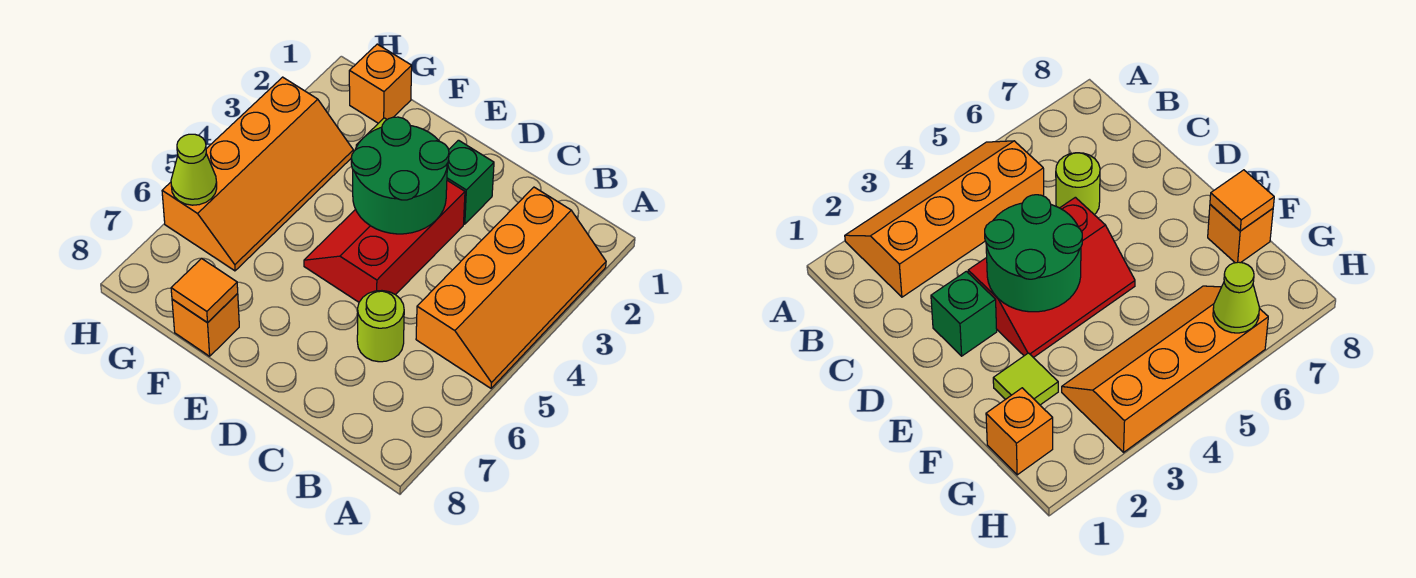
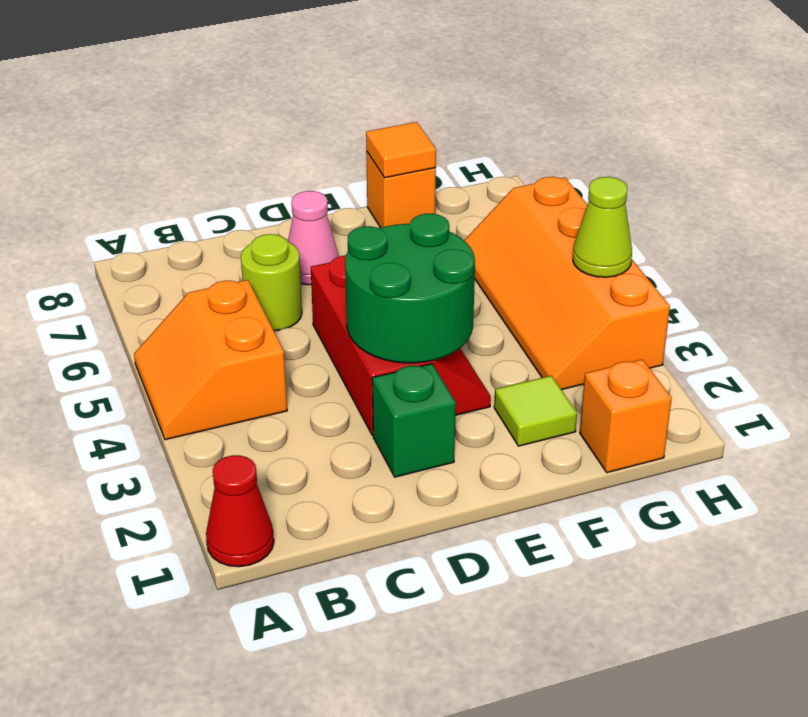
none -> red cone A1 level 1
orange slope A2:B5 level 1 top B -> orange slope A4:B5 level 1 top B
none -> pink cone D7 level 1
lime cone H6 level 2 -> lime cone H4 level 2

